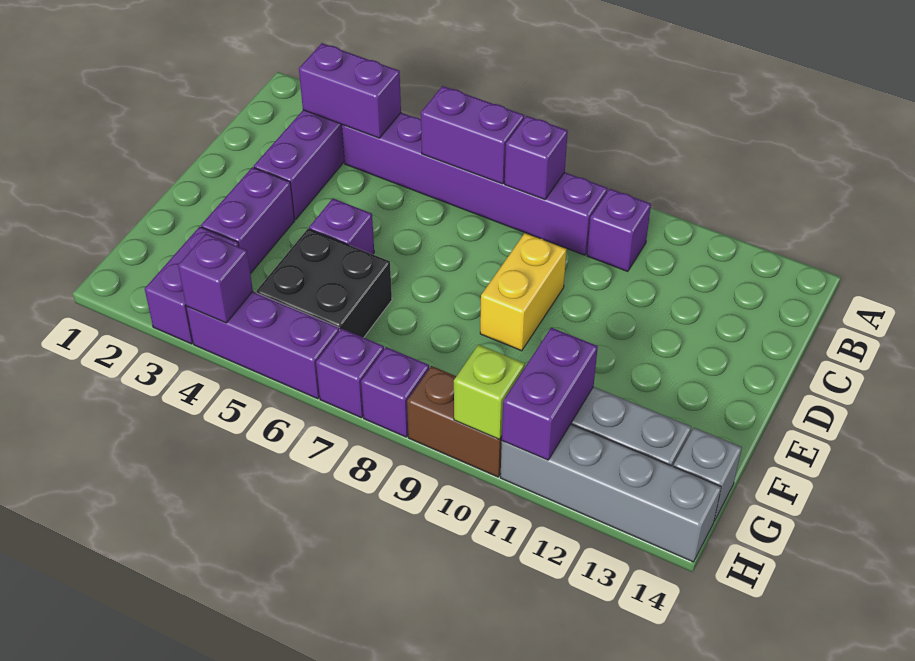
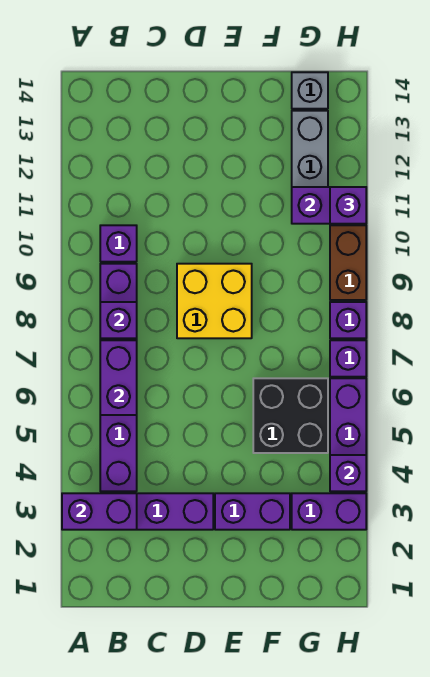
purple brick B3:B4 level 2 -> purple brick A3:B3 level 2
yellow brick D9:E9 level 1 -> yellow brick D8:E9 level 1
purple brick E5 level 1 -> purple brick H11 level 3
lime brick H10 level 2 -> none
grey brick H11:H14 level 1 -> none

